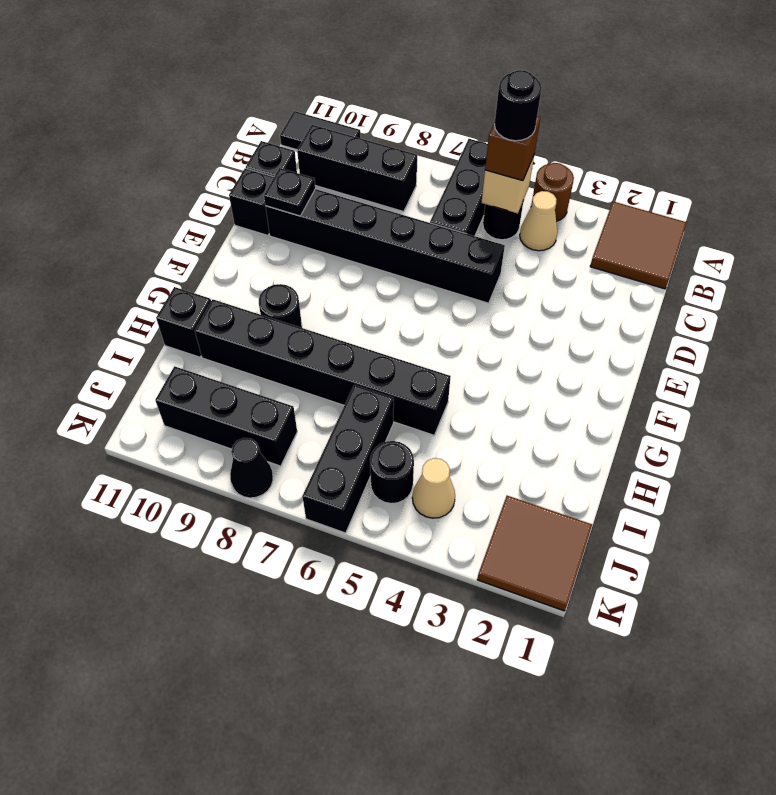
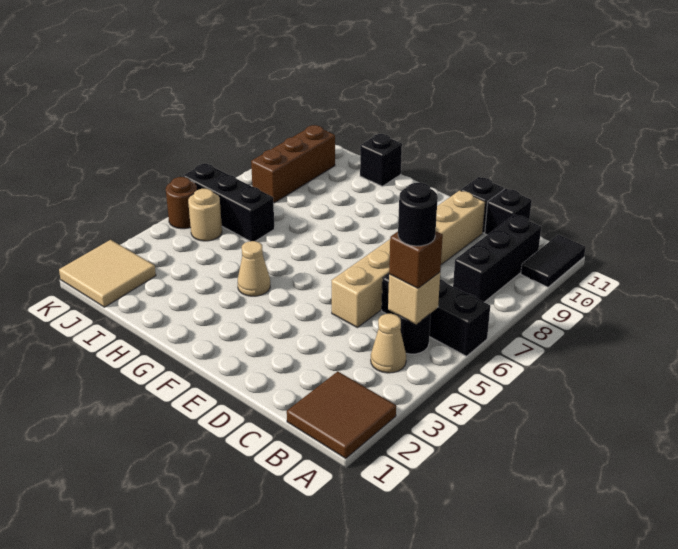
brown round brick A4 level 1 -> brown round brick K5 level 1
black brick D5:D10 level 1 -> tan brick D5:D10 level 1
black plate D10 level 2 -> none
black round brick G9 level 1 -> none
black brick H5:H10 level 1 -> none
brown tile J1:K2 level 1 -> tan tile J1:K2 level 1
tan cone J4 level 1 -> tan cone G4 level 1
black round brick J5 level 1 -> tan round brick J5 level 1
black brick J8:J10 level 1 -> brown brick J8:J10 level 1
black cone K8 level 1 -> none

